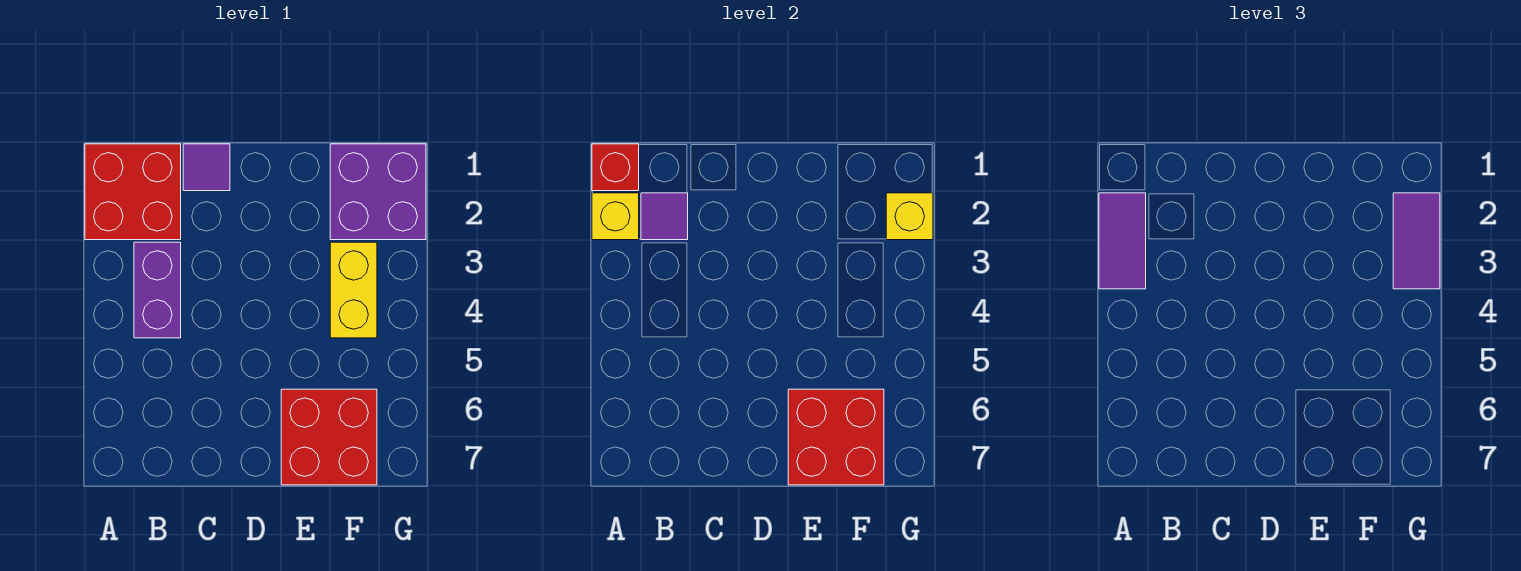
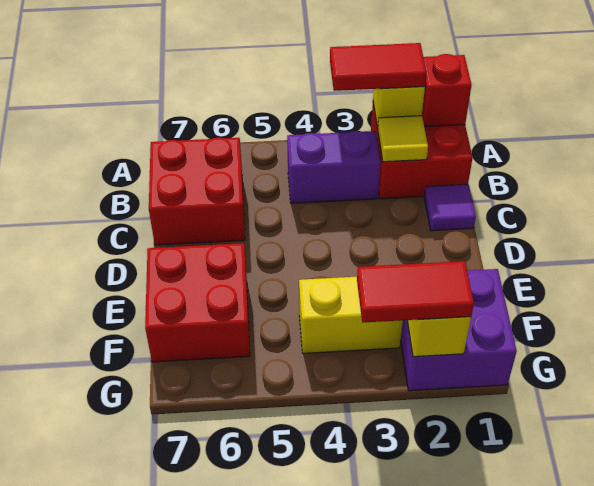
purple tile A2:A3 level 3 -> red tile A2:A3 level 3
purple tile B2 level 2 -> yellow tile B2 level 2
red brick E6:F7 level 2 -> red brick B6:C7 level 1
purple tile G2:G3 level 3 -> red tile G2:G3 level 3

